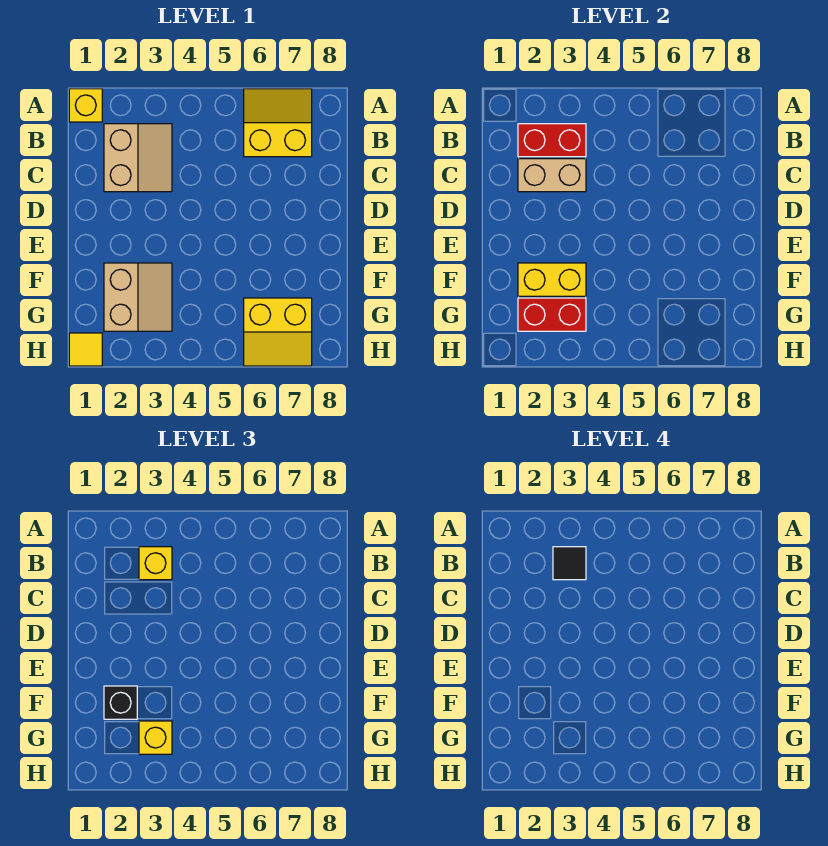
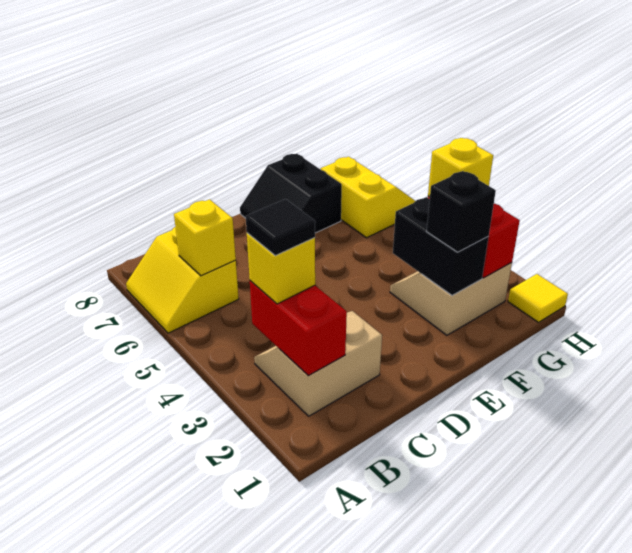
yellow brick A1 level 1 -> yellow brick B6 level 2
tan brick C2:C3 level 2 -> none
none -> black slope E7:F8 level 1 top F
yellow brick F2:F3 level 2 -> black brick F2:F3 level 2

